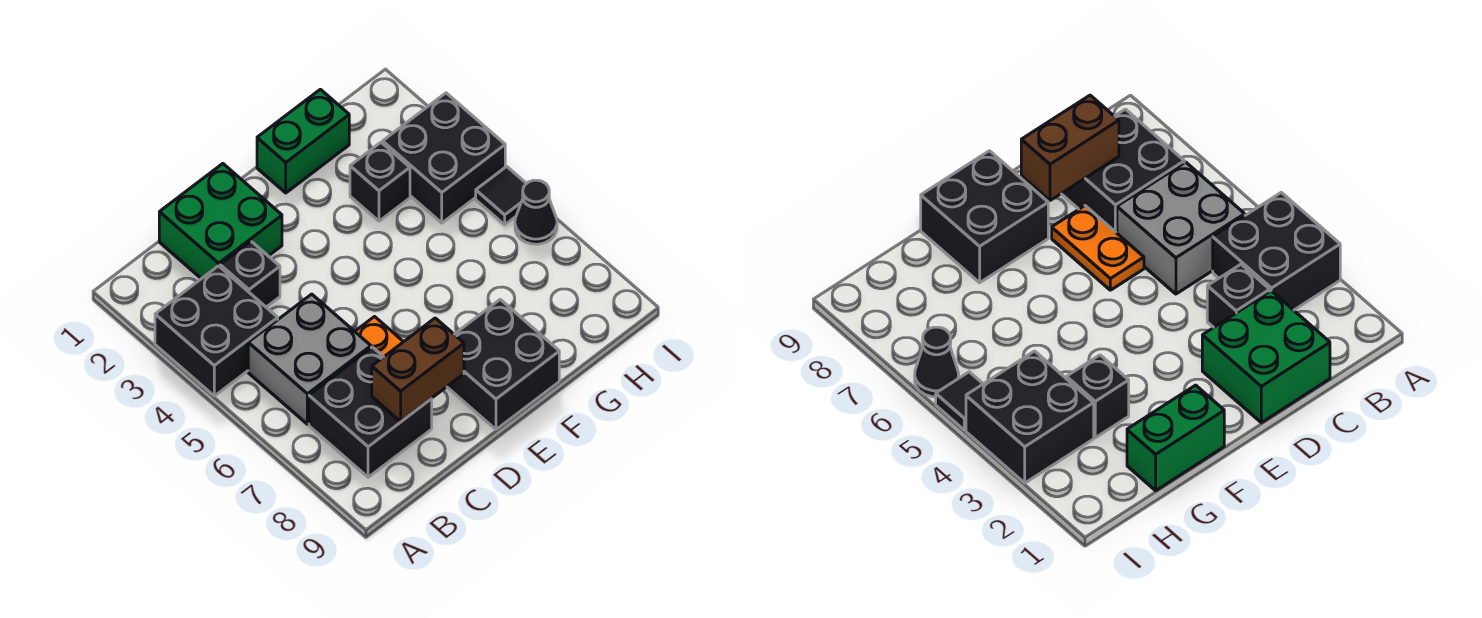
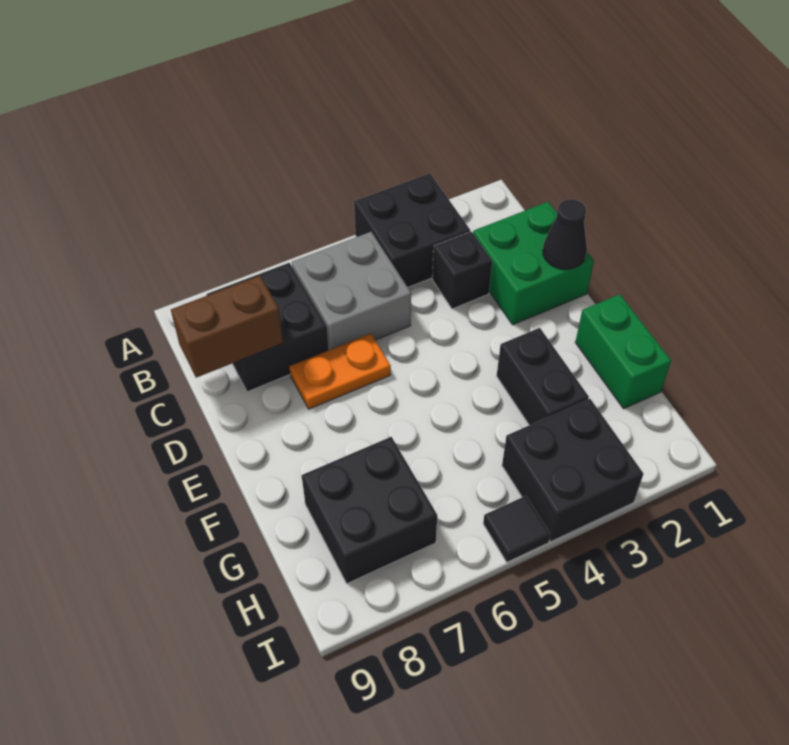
brown brick C8:D8 level 2 -> brown brick C8:C9 level 2
black brick E8:F9 level 1 -> black brick G7:H8 level 1
black brick G3 level 1 -> black brick F3:G3 level 1
black cone I6 level 1 -> black cone D1 level 2

